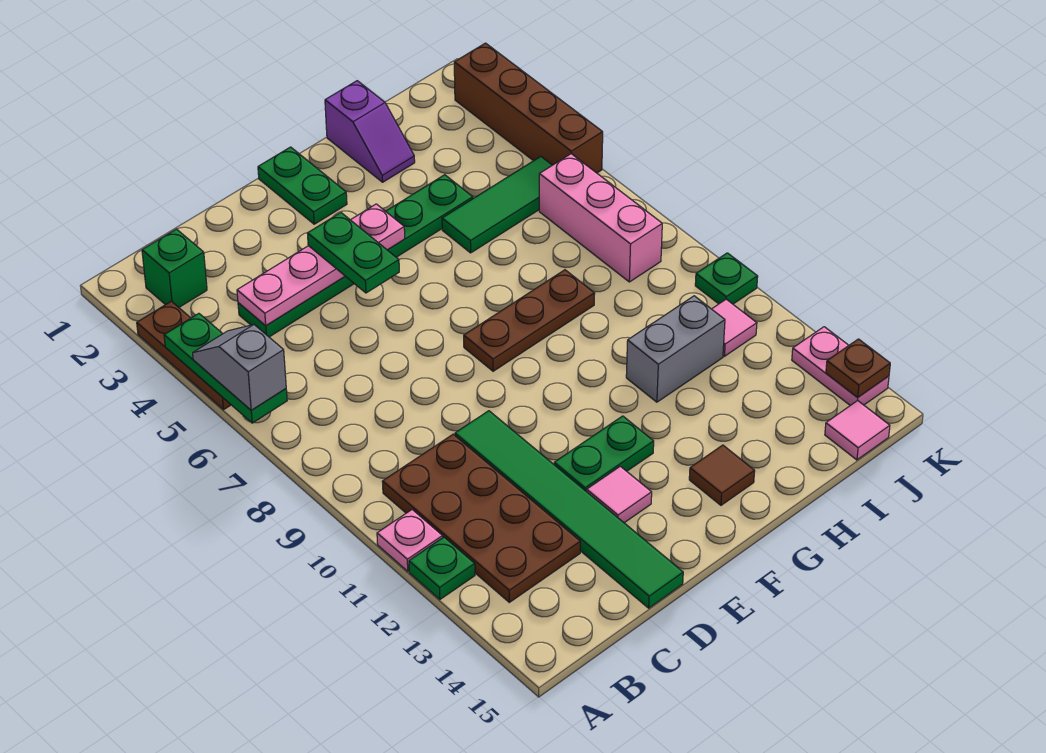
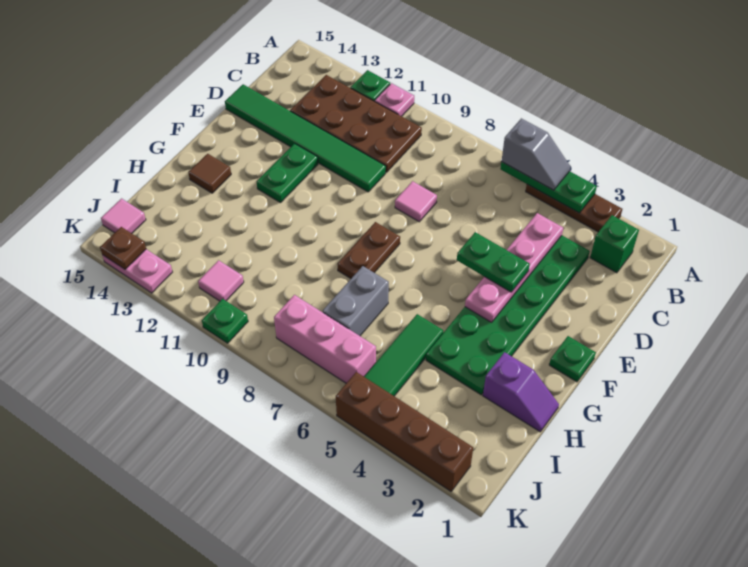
green plate C4:H4 level 1 -> green plate C3:H4 level 1
pink tile E13 level 1 -> pink tile D8 level 1
green plate F1:F2 level 1 -> green plate F1 level 1
brown plate F8:H8 level 1 -> brown plate F8:G8 level 1
purple slope H1:H2 level 1 top 1 -> purple slope H1:H2 level 1 top 2
grey brick H11:I11 level 1 -> grey brick H7:I7 level 1

